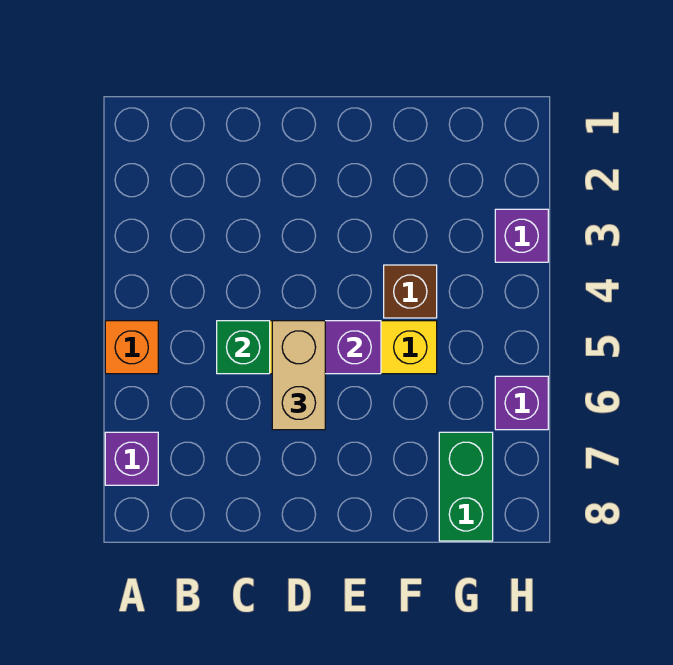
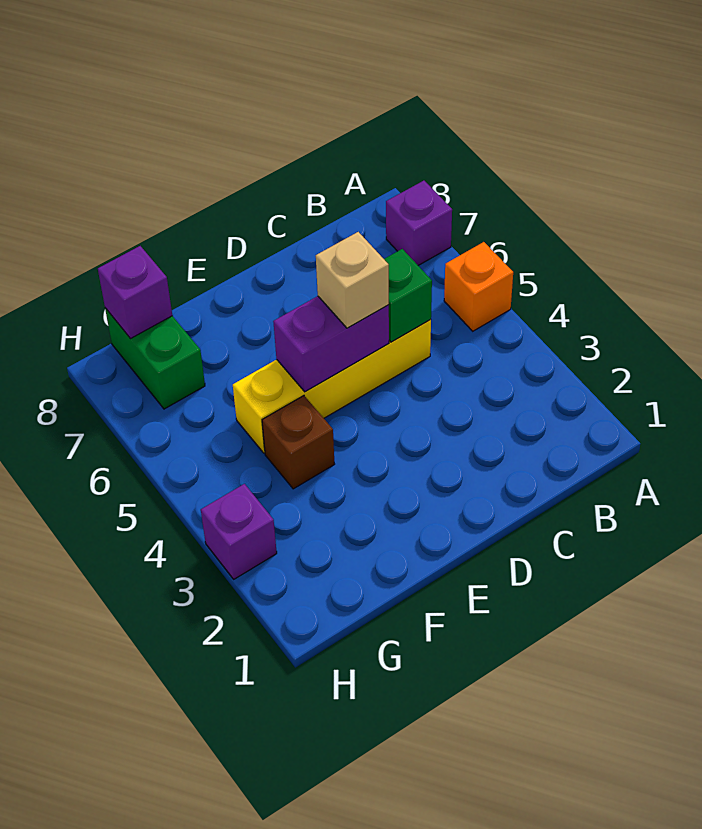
tan brick D5:D6 level 3 -> tan brick D5 level 3
purple brick H6 level 1 -> purple brick G8 level 2

